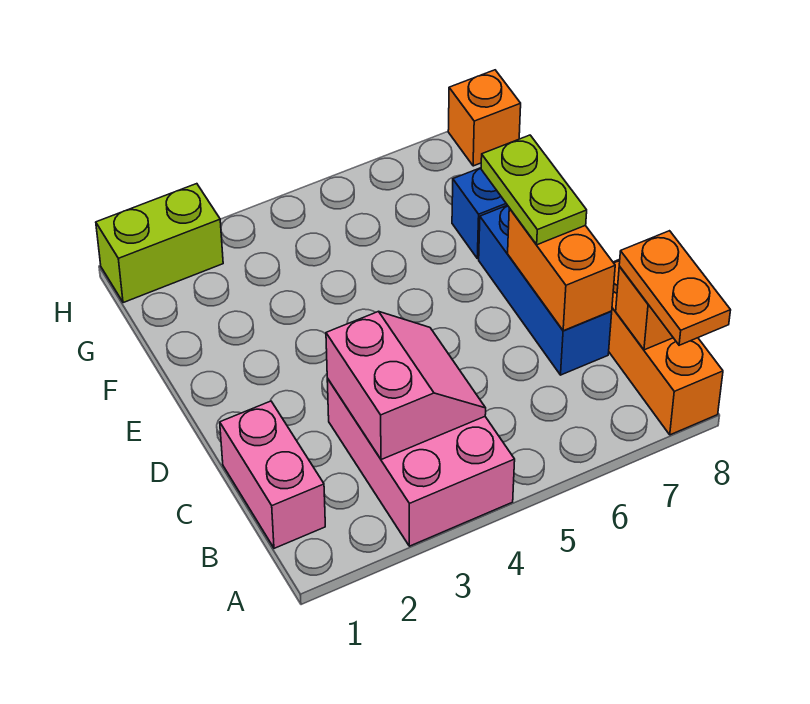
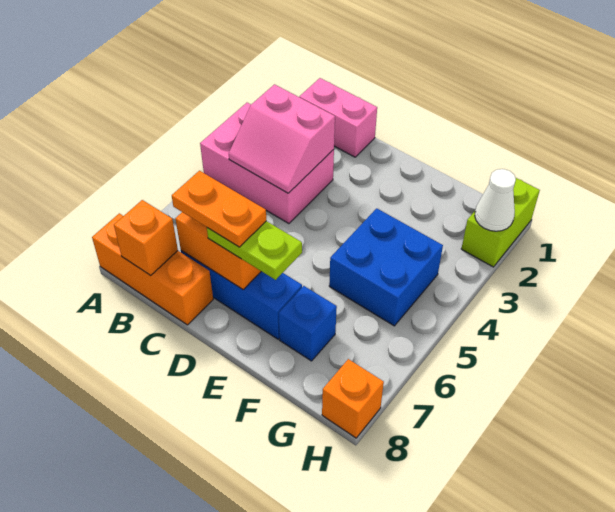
orange plate A8:B8 level 3 -> orange plate C7:D7 level 4
none -> blue brick F4:G5 level 1
none -> white cone H2 level 2

